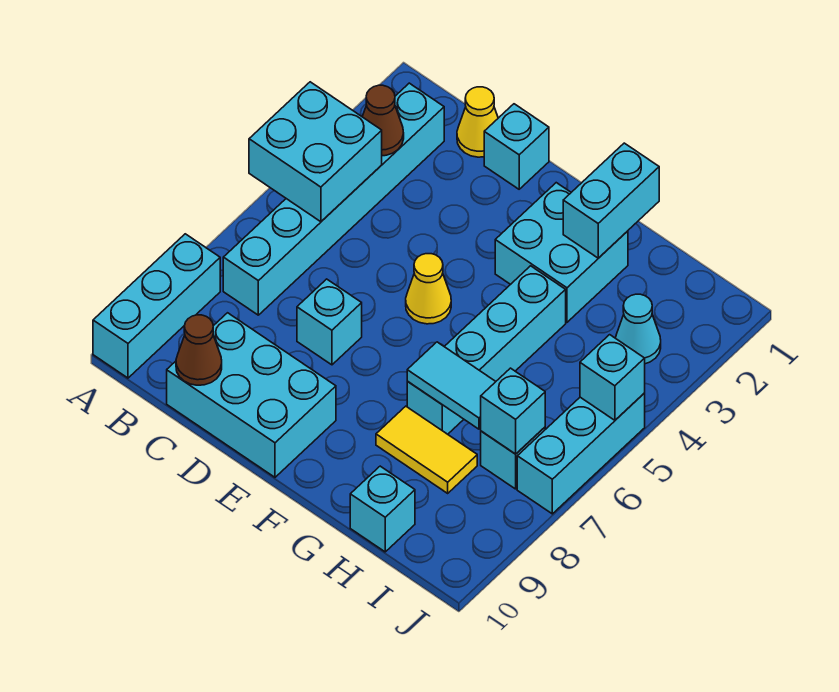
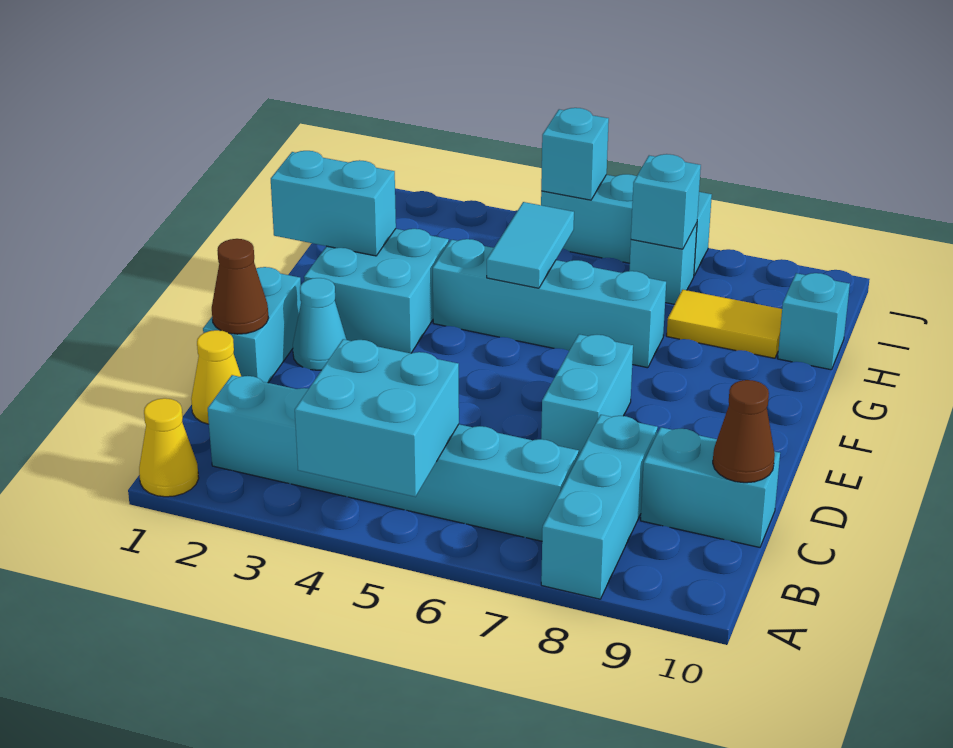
cyan brick A8:A10 level 1 -> cyan brick A8:C8 level 1
brown cone B3 level 2 -> brown cone D1 level 2
cyan brick C9:E10 level 1 -> cyan brick C9:C10 level 1
cyan brick D1 level 1 -> cyan brick D1:E1 level 1
cyan brick D7 level 1 -> cyan brick D7:E7 level 1
yellow cone E5 level 1 -> yellow cone A1 level 1
cyan tile G7:H7 level 2 -> cyan tile G5:H5 level 2
yellow tile G8:H8 level 1 -> yellow tile H8:H9 level 1
cyan cone I3 level 1 -> cyan cone E2 level 1

